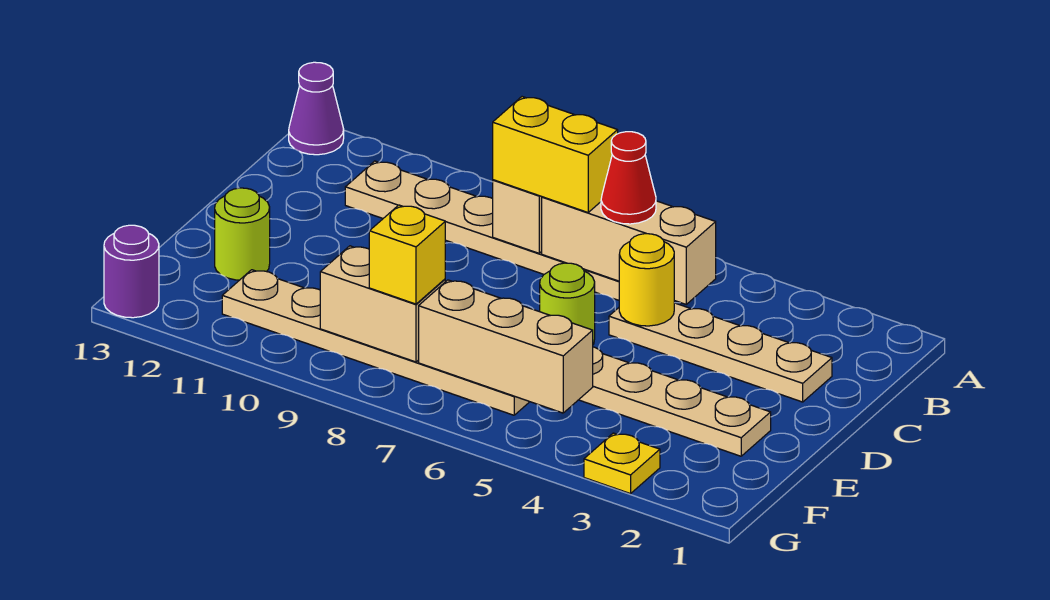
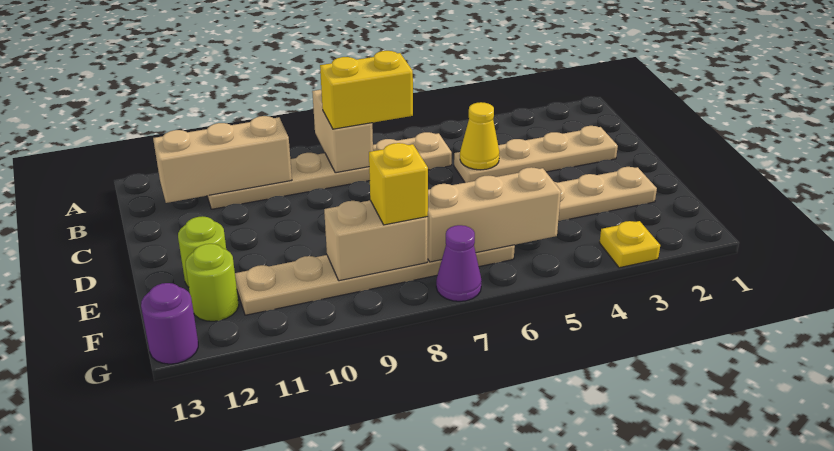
purple cone A13 level 1 -> purple cone G7 level 1
tan brick B5:B7 level 2 -> tan brick B10:B12 level 2
red cone B6 level 3 -> none
yellow round brick C5 level 2 -> yellow cone C5 level 2
lime round brick D6 level 1 -> lime round brick F12 level 1

